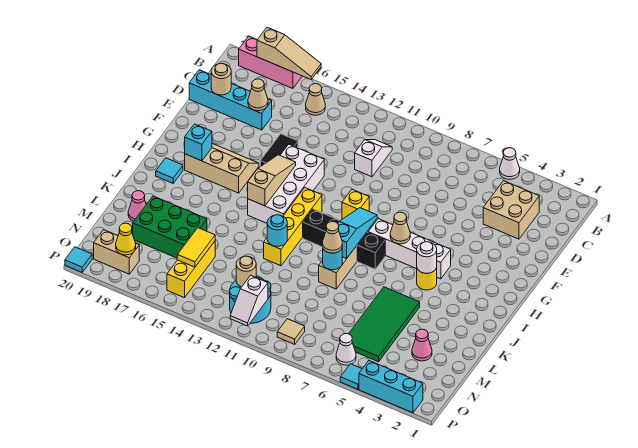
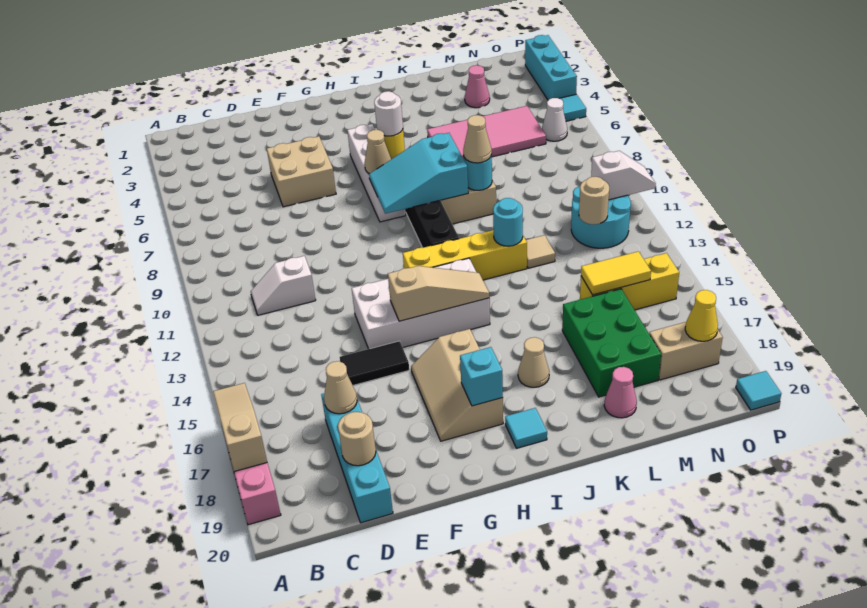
white cone A5 level 1 -> none
tan cone B15 level 1 -> tan cone J17 level 1
tan brick C3:D4 level 1 -> tan brick E5:F6 level 1
yellow brick G10 level 1 -> none
tan slope G14:I14 level 2 top I -> tan slope G14:I14 level 2 top G
cyan slope H9:J9 level 2 top J -> cyan slope H8:J9 level 2 top J
green tile K5:N6 level 1 -> pink tile K5:N6 level 1
tan tile O9 level 1 -> tan tile L12 level 1
tan brick O18:O19 level 1 -> tan brick N18:O18 level 1

